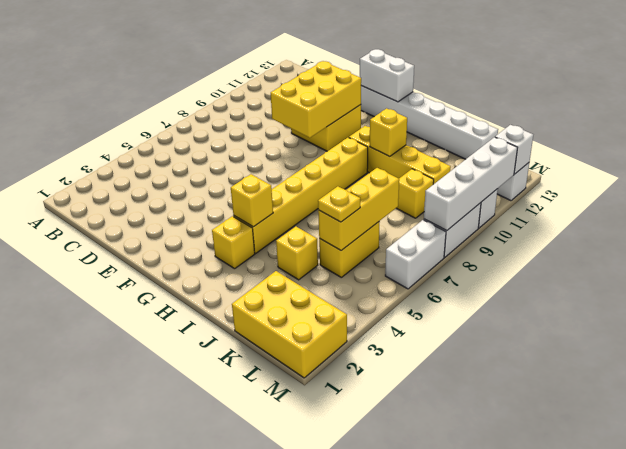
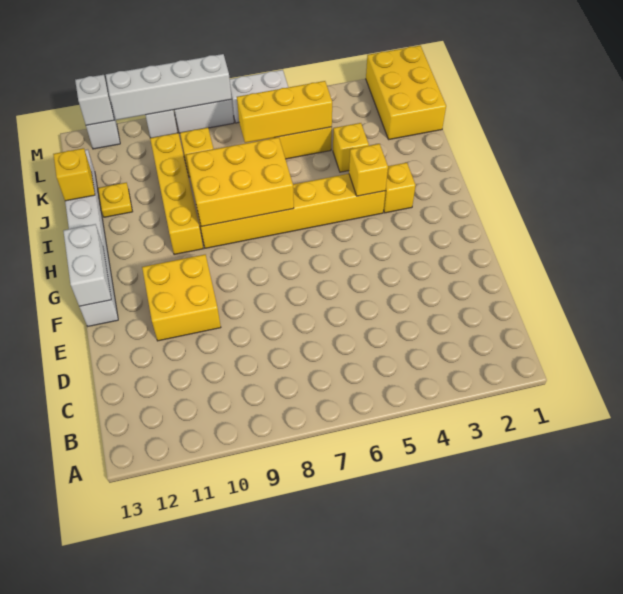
yellow brick E9:F11 level 2 -> yellow brick H7:I9 level 2
yellow brick I10 level 2 -> yellow brick J13 level 2
yellow plate K5 level 3 -> yellow plate J12 level 1

